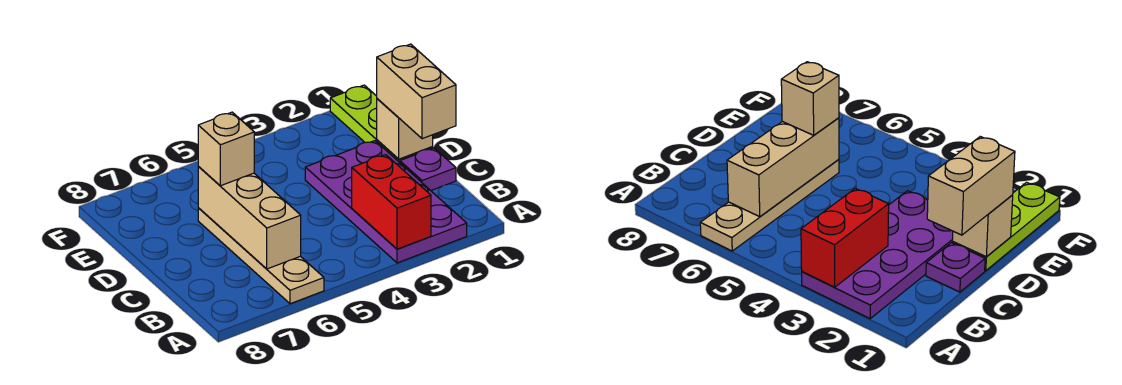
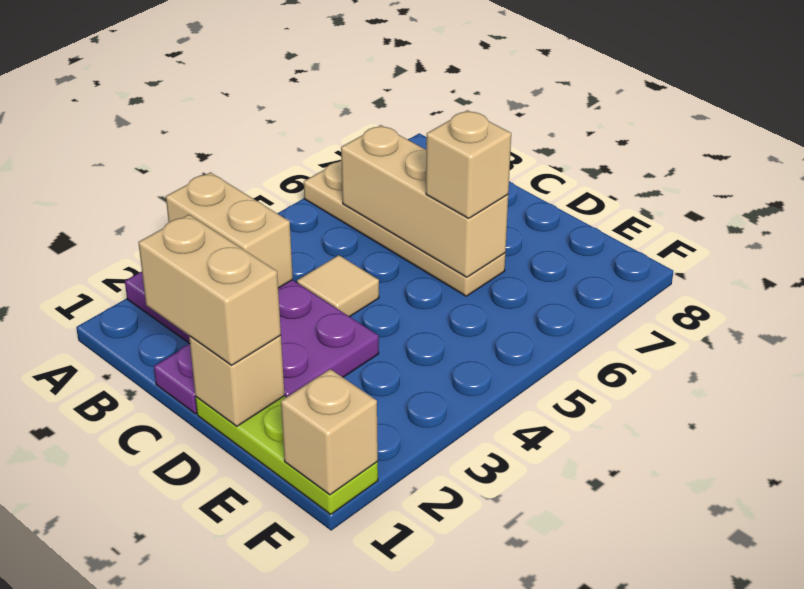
red brick A3:B3 level 2 -> tan brick A3:B3 level 2
none -> tan tile C4 level 1
none -> tan brick F1 level 2

